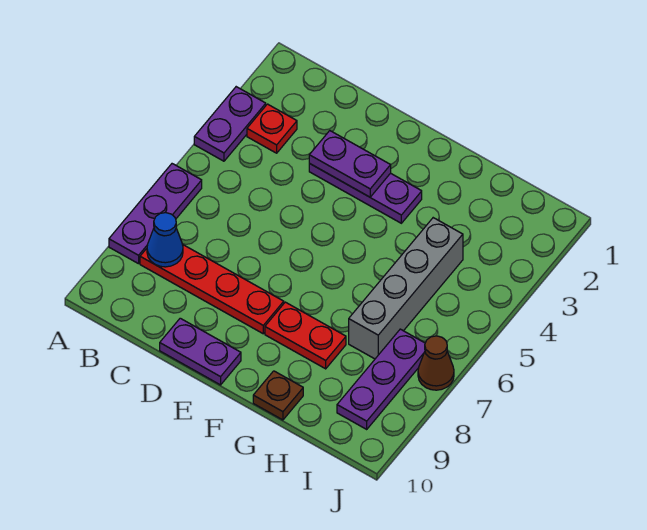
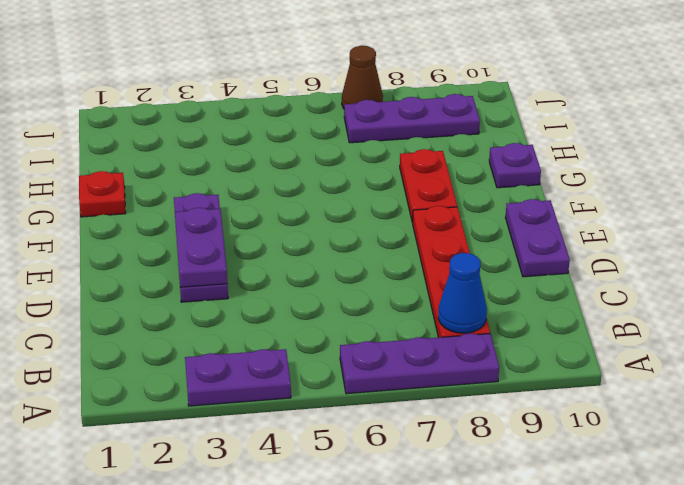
red plate B3 level 1 -> red plate G1 level 1
brown plate G10 level 1 -> purple plate G10 level 1
grey brick H4:H7 level 1 -> none

